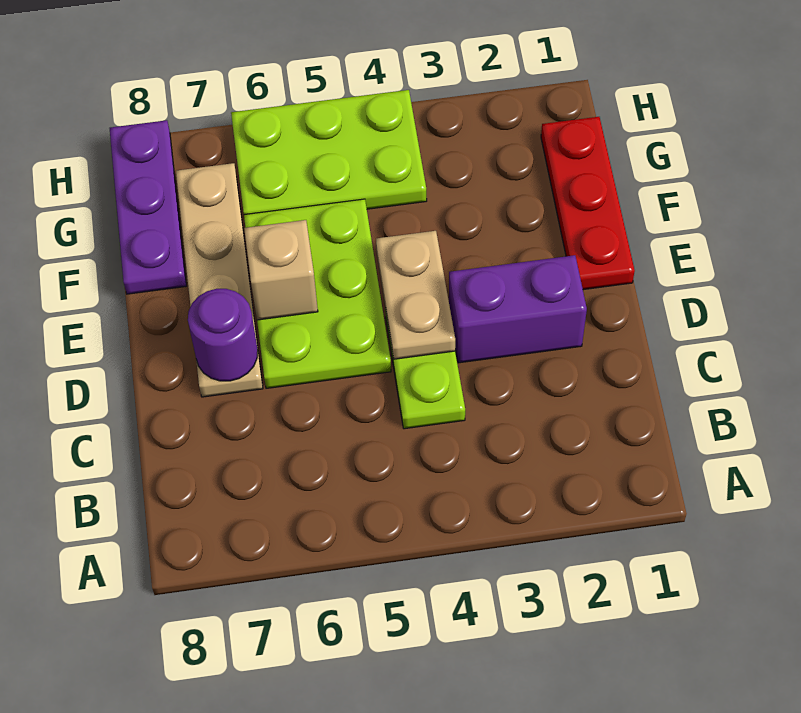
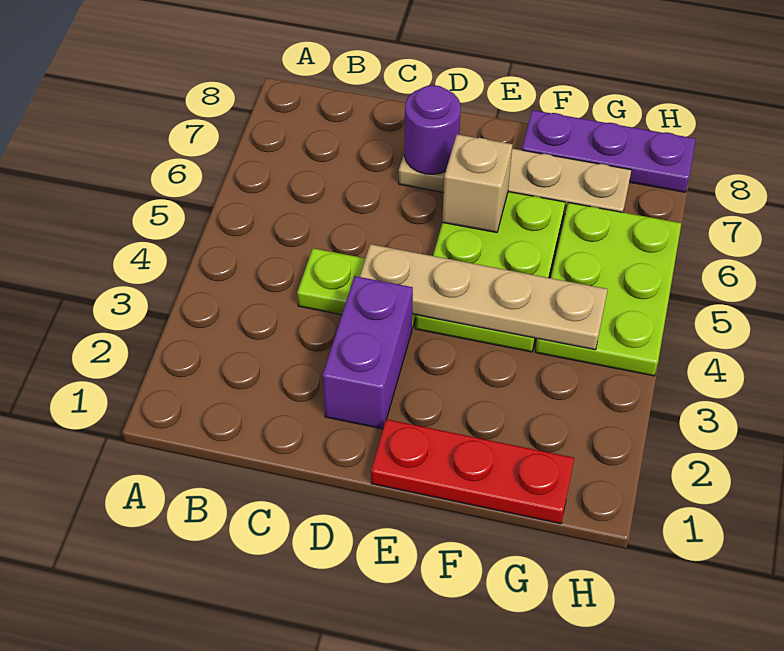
tan plate D4:E4 level 2 -> tan plate D4:G4 level 2
lime plate D5:F6 level 1 -> lime plate E4:F6 level 1

